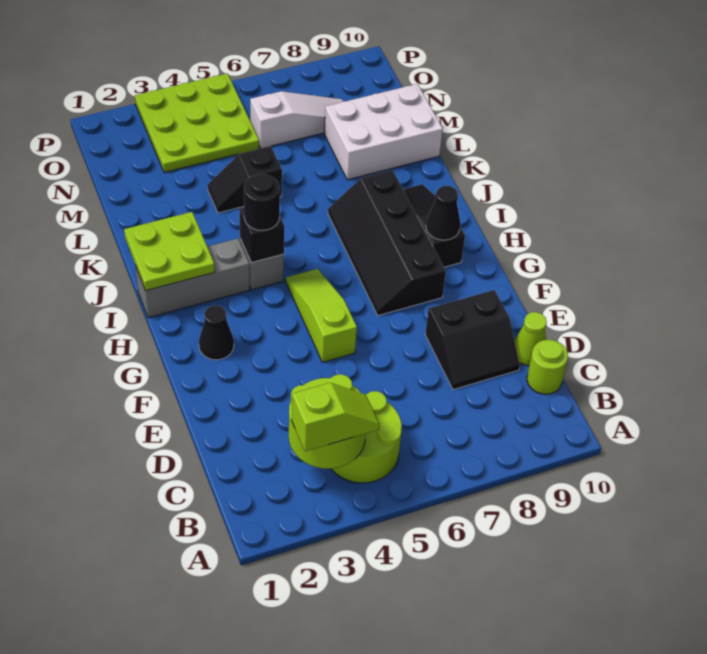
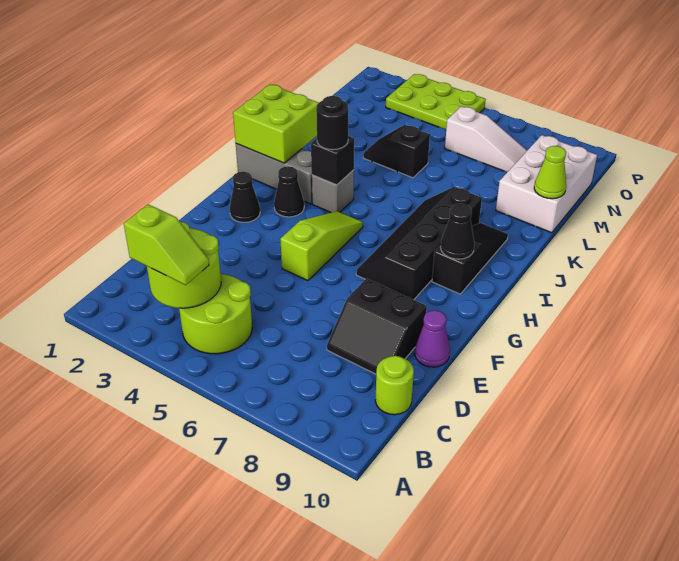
lime cone D10 level 1 -> lime cone L10 level 2
none -> purple cone E10 level 1
none -> black cone H3 level 1
lime plate I1:J2 level 2 -> lime brick I1:J2 level 2
white brick L8:M10 level 1 -> white brick L9:N10 level 1
lime plate N3:P5 level 1 -> lime plate O3:P5 level 1

